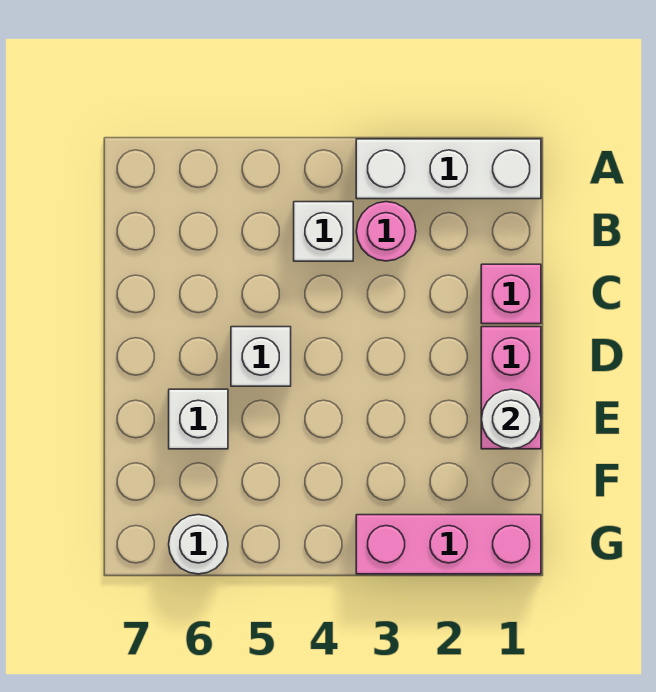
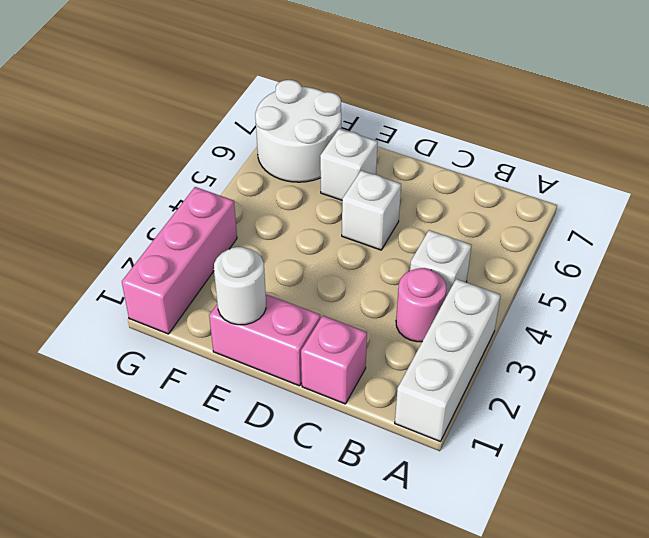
white round brick G6 level 1 -> white round brick F6:G7 level 1

